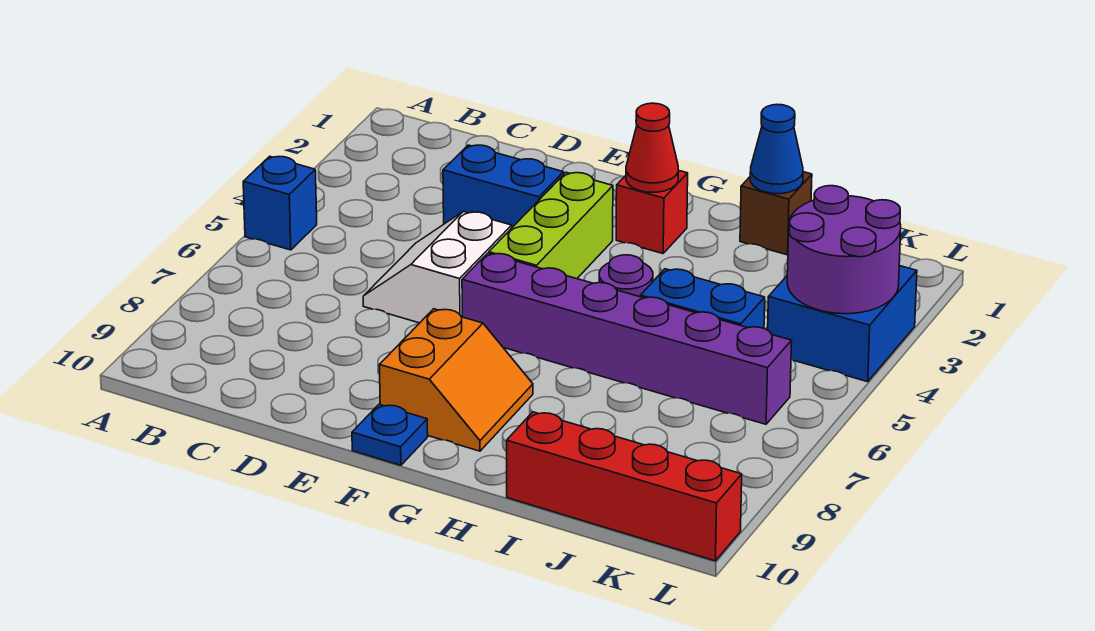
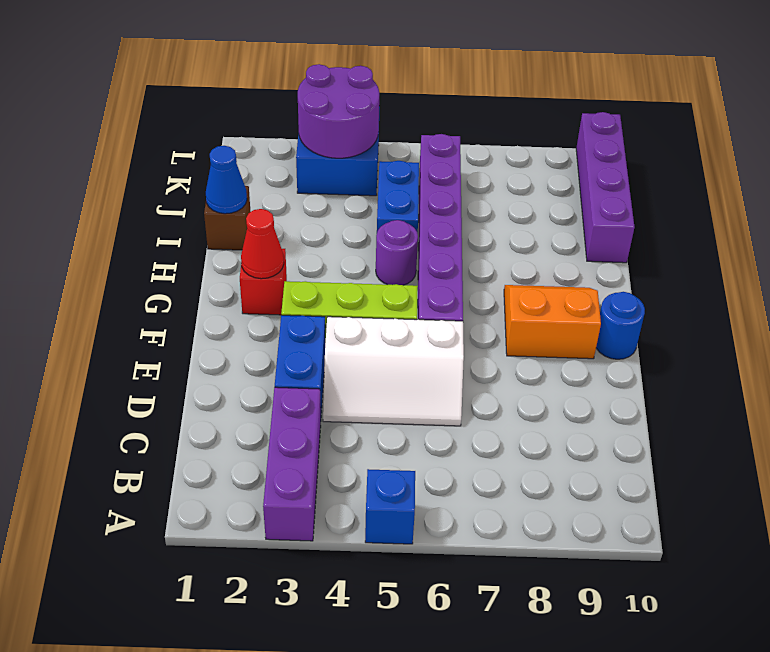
none -> purple brick A3:C3 level 1
white slope D5:E6 level 1 top E -> white slope D4:E6 level 1 top E
blue plate F10 level 1 -> blue round brick F10 level 1
red brick I10:L10 level 1 -> purple brick I10:L10 level 1

